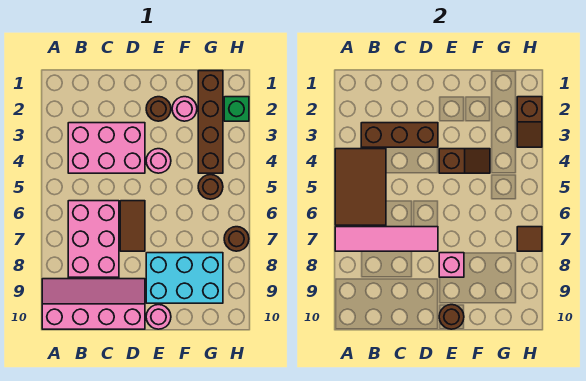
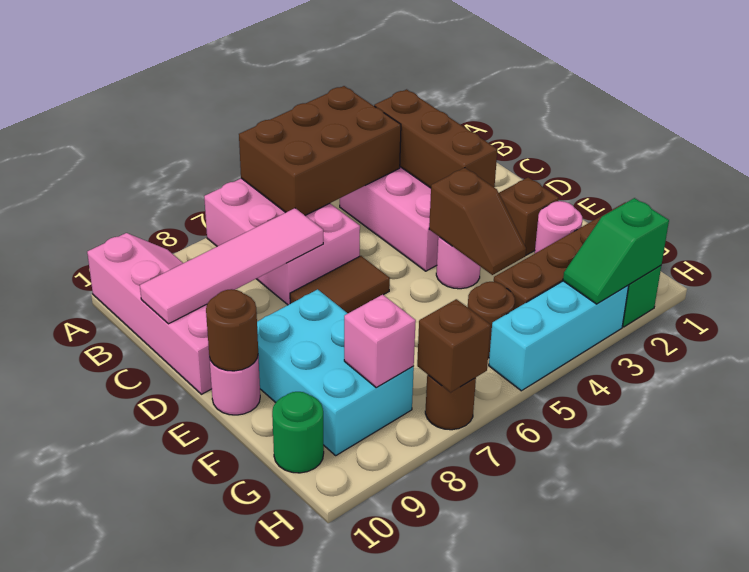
brown tile A4:B6 level 2 -> brown brick A4:B6 level 2
pink tile A7:D7 level 2 -> pink tile C7:C10 level 2
pink brick B6:C8 level 1 -> pink brick A6:C7 level 1
brown round brick E2 level 1 -> brown brick E2 level 1
pink brick E8 level 2 -> pink brick G8 level 2
none -> green round brick G10 level 1
brown slope H2:H3 level 2 top 2 -> green slope H2:H3 level 2 top 2
none -> cyan brick H3:H5 level 1
brown tile H7 level 2 -> brown brick H7 level 2

